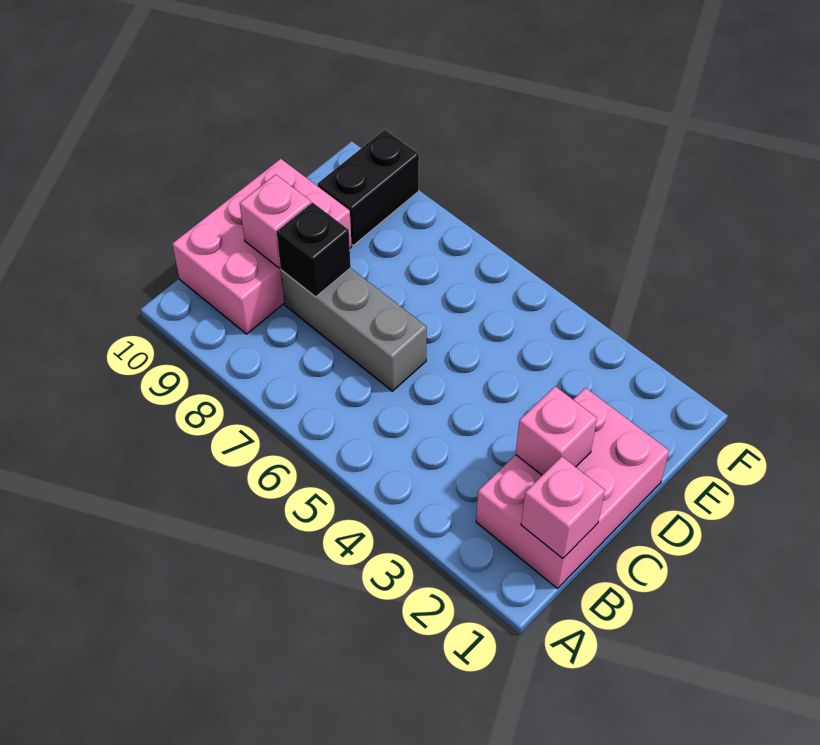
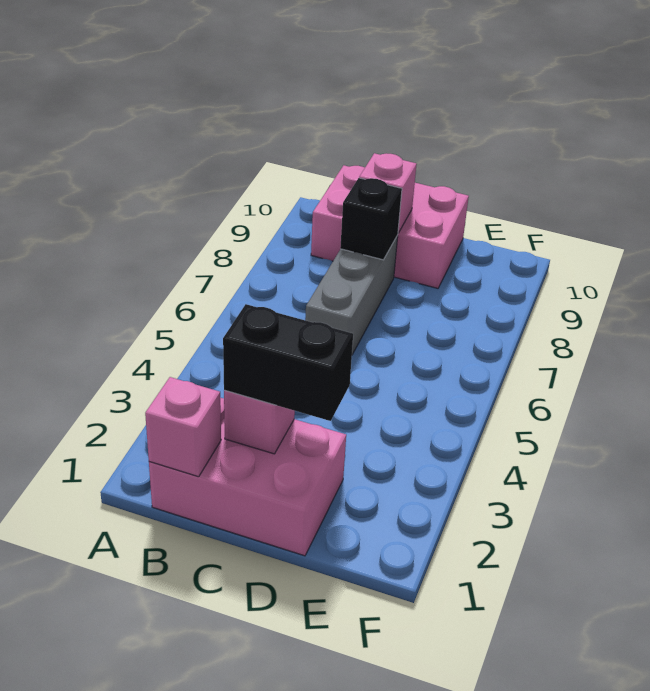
black brick E9:F9 level 1 -> black brick C2:D2 level 3

